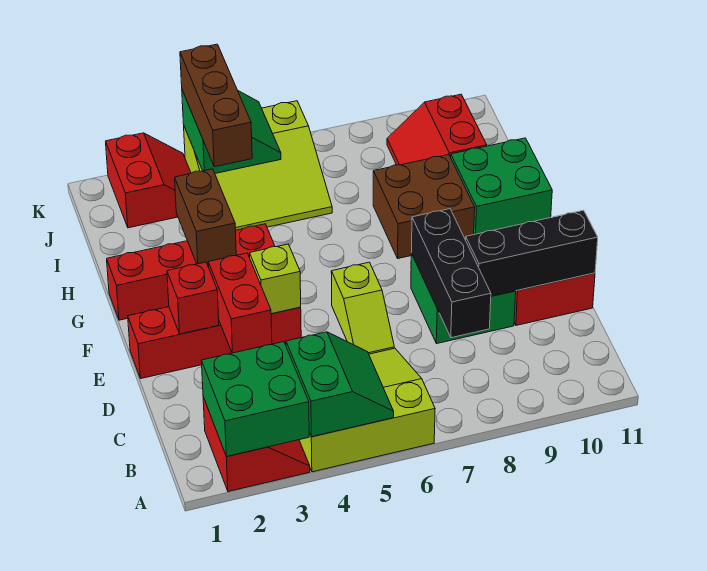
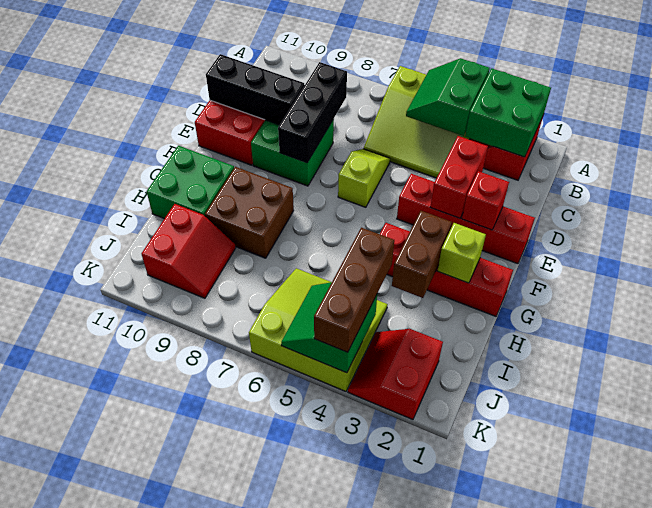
lime brick E4 level 2 -> lime brick G2 level 2

